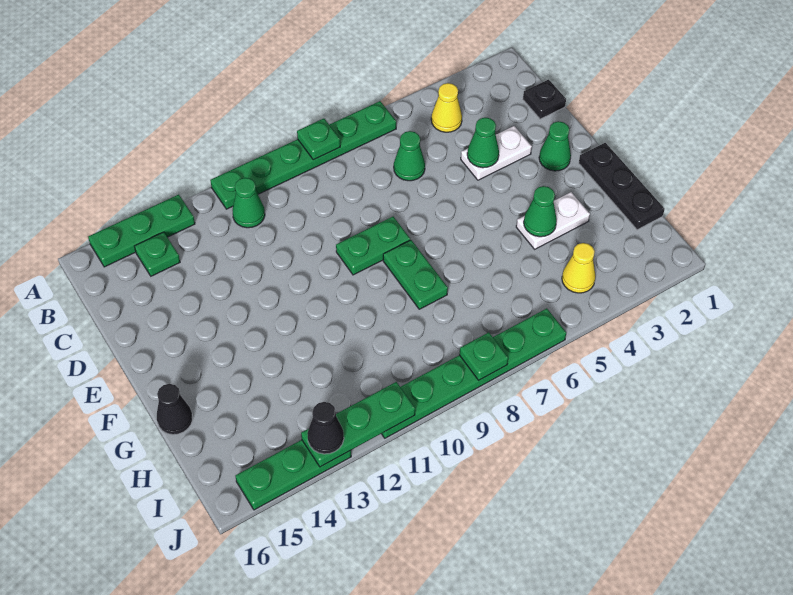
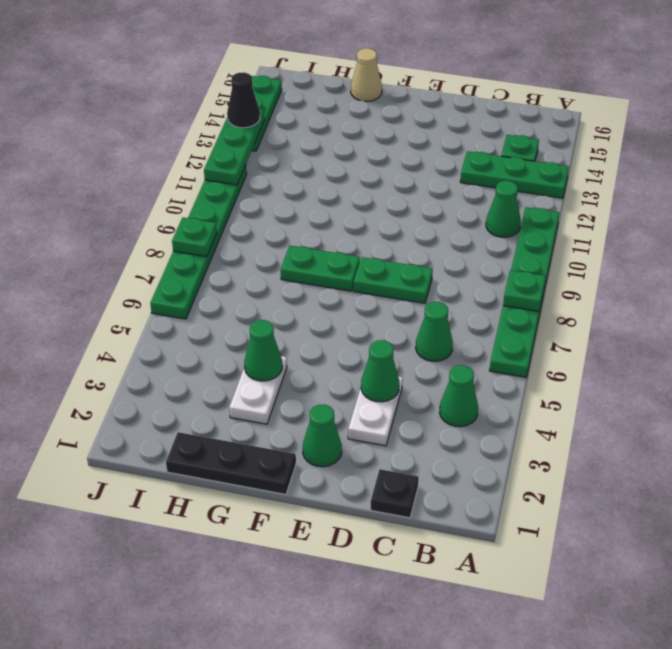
green plate A13:A15 level 1 -> green plate A13:C13 level 1
yellow cone B4 level 1 -> green cone B4 level 1
green plate E8:E9 level 1 -> green plate D8:E8 level 1
black cone G16 level 1 -> tan cone G16 level 1
yellow cone I4 level 1 -> none

